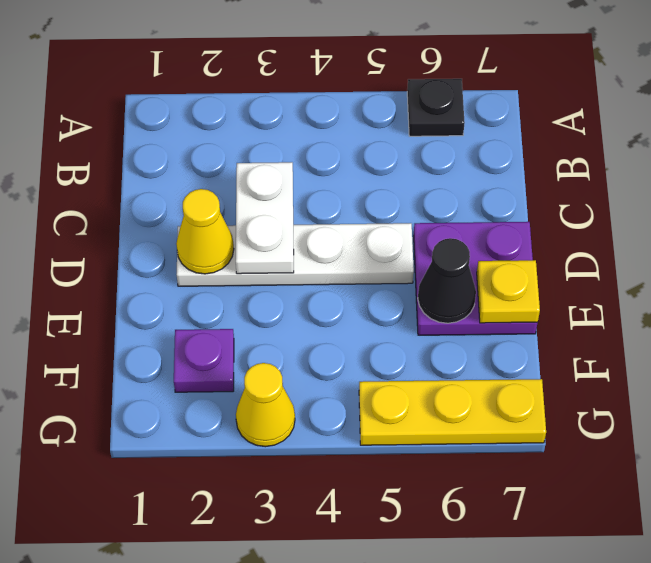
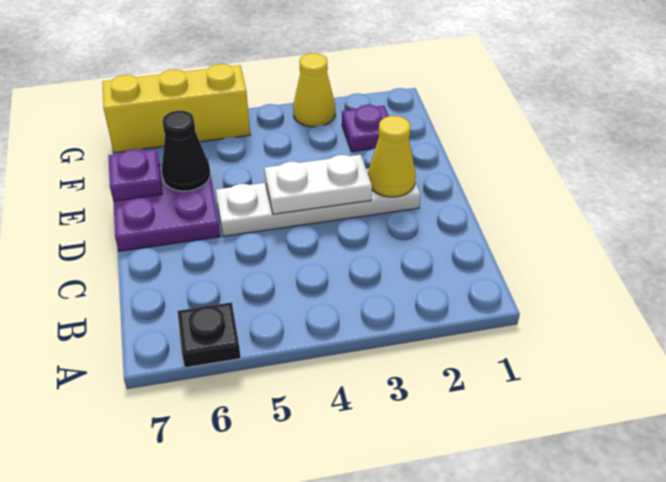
white plate C3:D3 level 2 -> white plate D3:D4 level 2
yellow plate E7 level 2 -> purple plate E7 level 2
yellow plate G5:G7 level 1 -> yellow brick G5:G7 level 1

